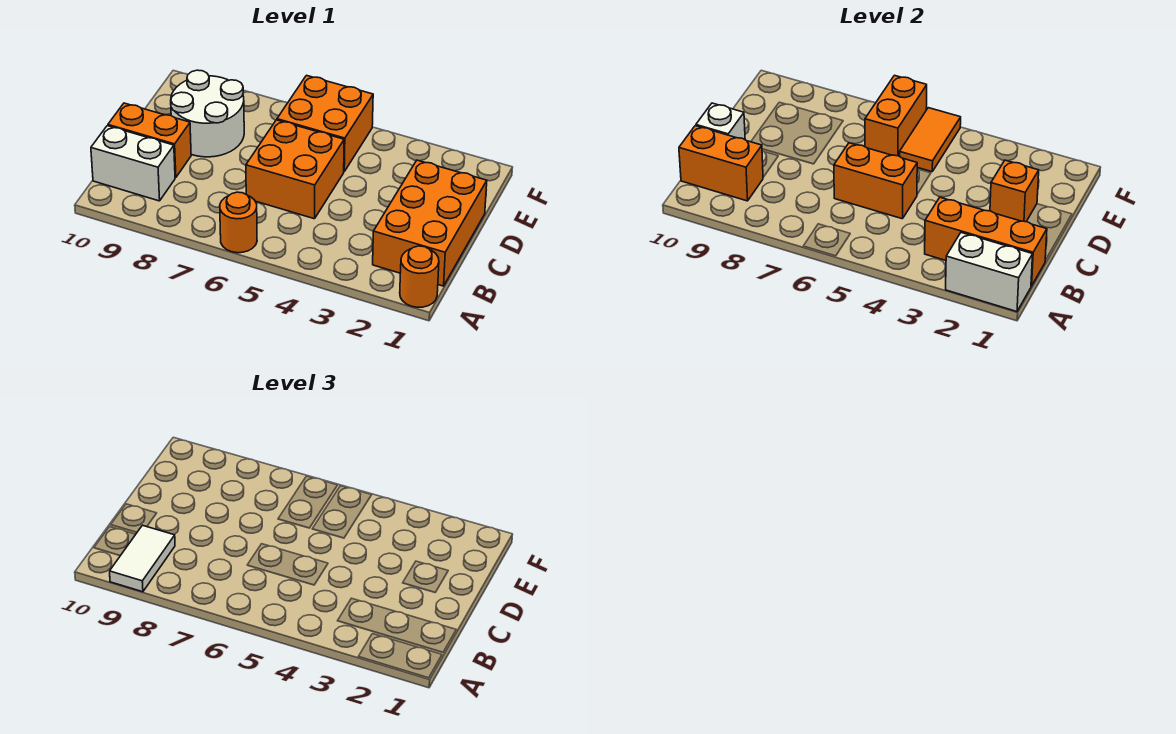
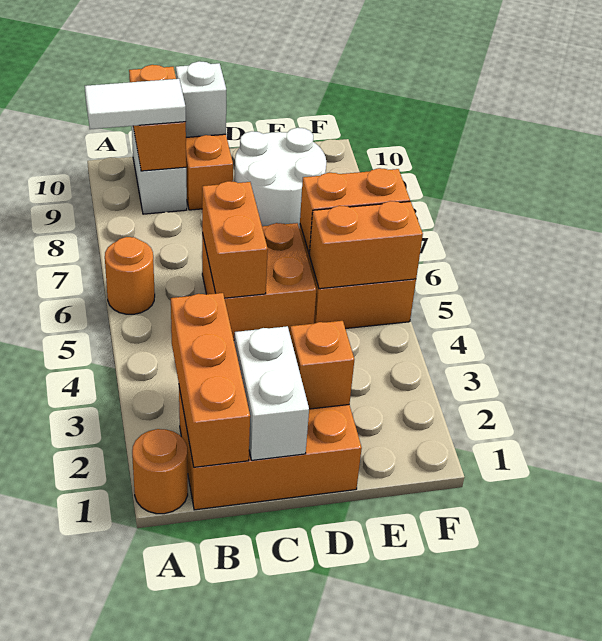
white brick A1:A2 level 2 -> white brick C1:C2 level 2
orange tile E5:F5 level 2 -> orange brick E5:F5 level 2

